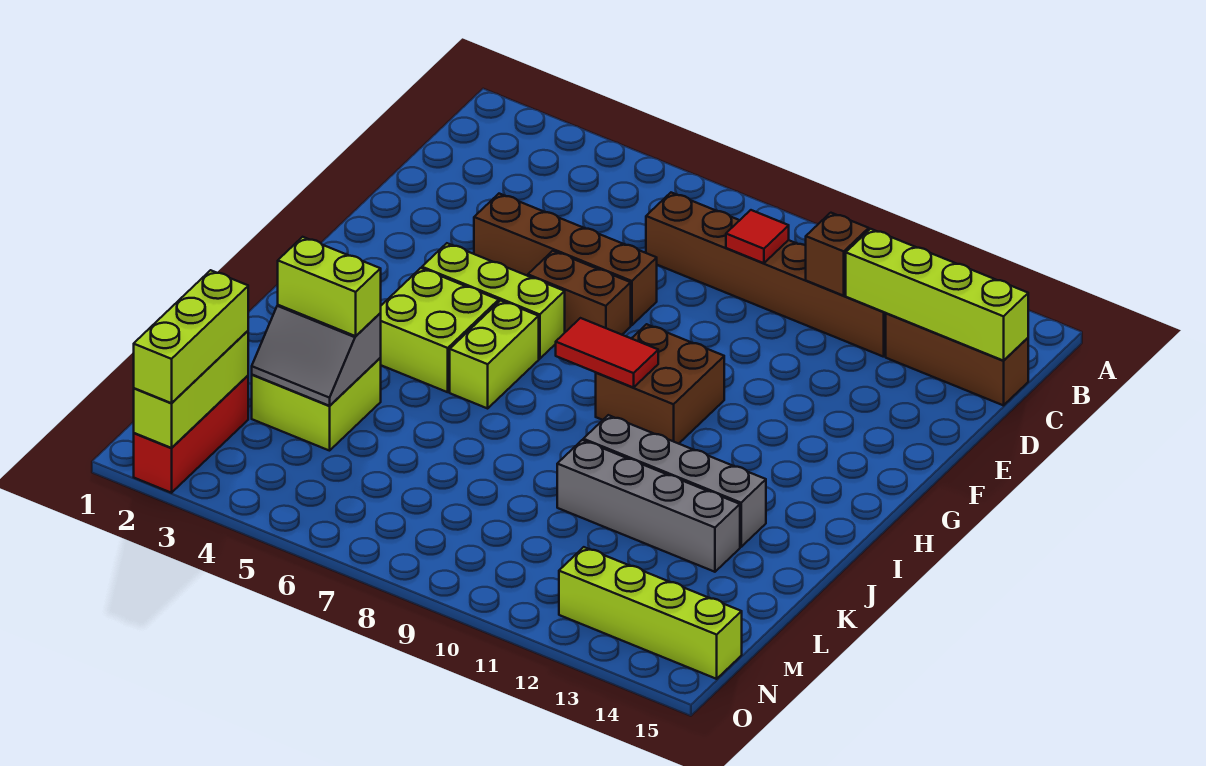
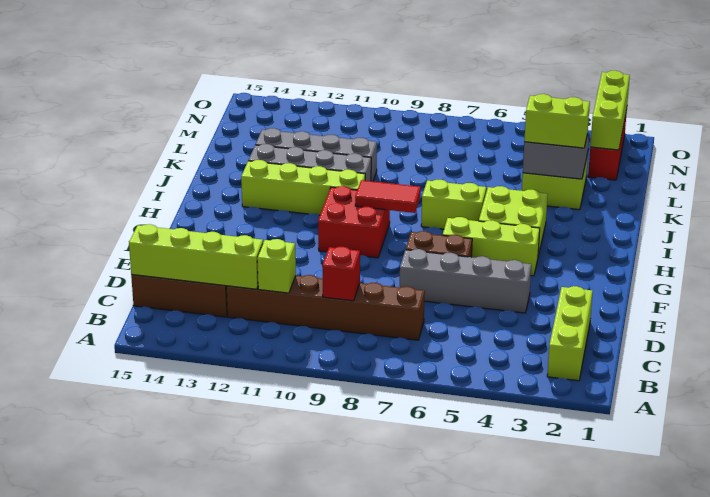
red tile C9 level 2 -> red brick C9 level 2
brown brick C11 level 2 -> lime brick C11 level 2
brown brick E4:E7 level 1 -> grey brick E4:E7 level 1
brown brick G9:H10 level 1 -> red brick G9:H10 level 1
lime brick H6:I6 level 1 -> lime brick I6:I7 level 1
lime brick M2:O2 level 3 -> lime brick B2:D2 level 1
lime brick N12:N15 level 1 -> lime brick I10:I13 level 1

